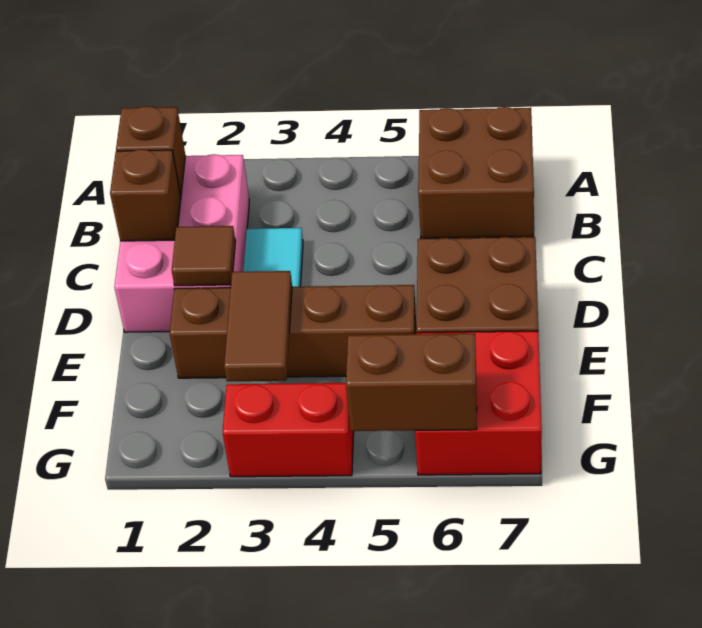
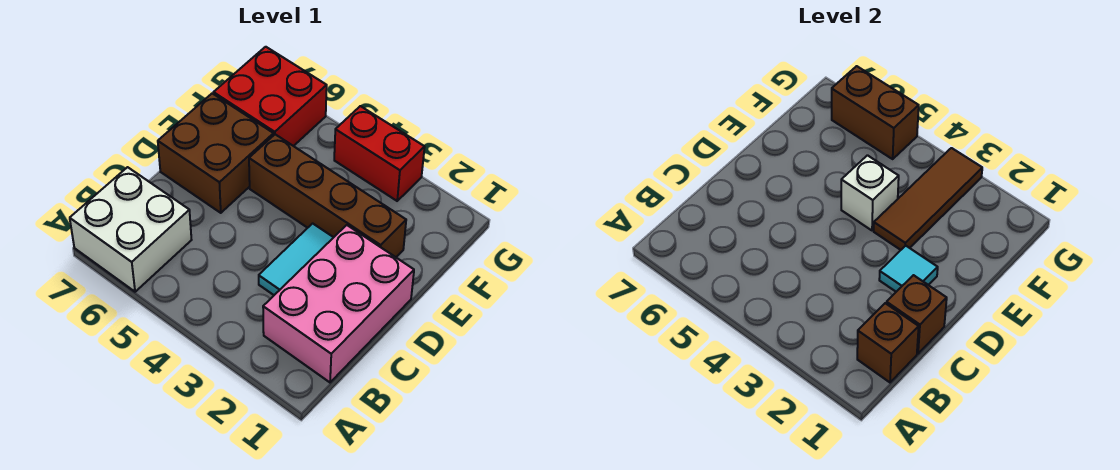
brown brick A6:B7 level 1 -> white brick A6:B7 level 1
brown tile D2 level 2 -> cyan tile D2 level 2
brown tile E3:F3 level 2 -> brown tile E3:G3 level 2
none -> white brick E4 level 2

